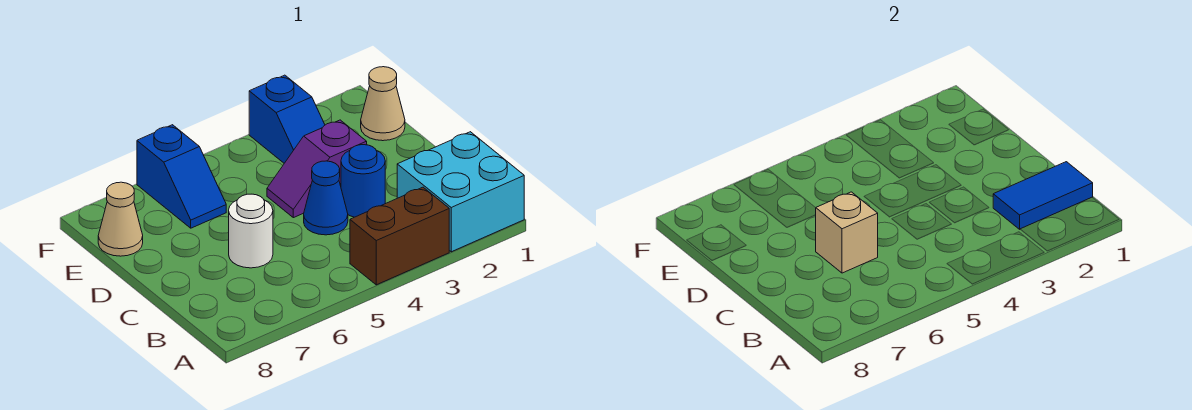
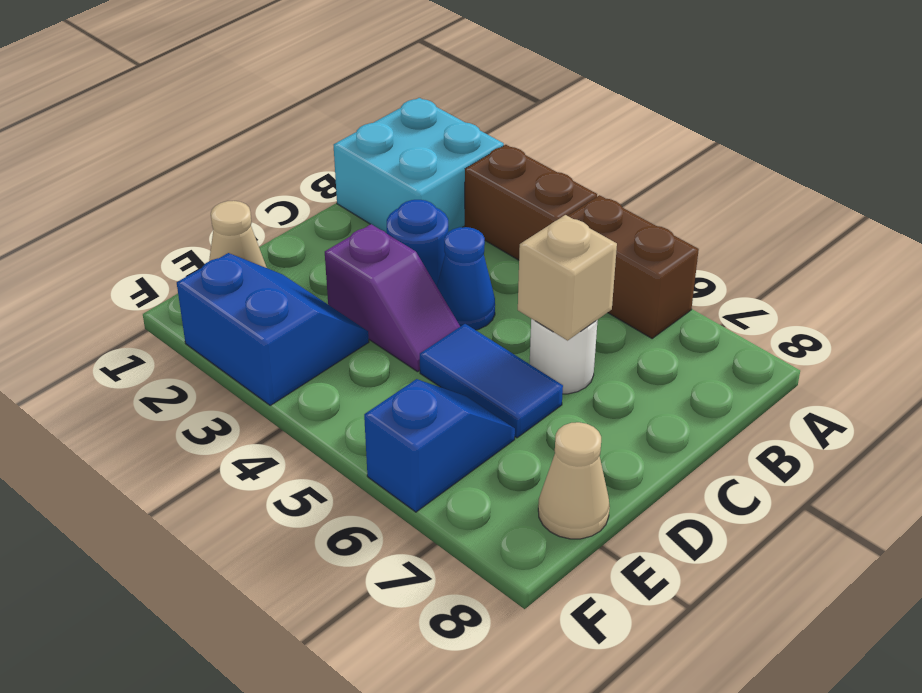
none -> brown brick A5:A6 level 1
blue tile B1:B2 level 2 -> blue tile D5:D6 level 1
blue slope E3:F3 level 1 top F -> blue slope E2:F3 level 1 top F

